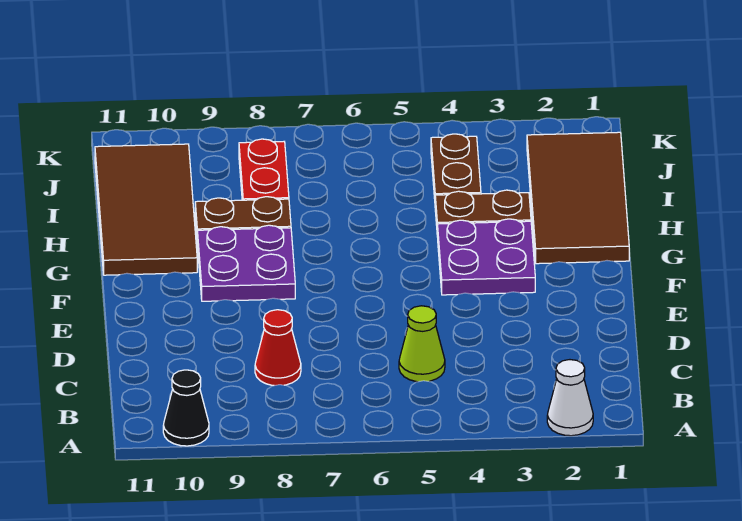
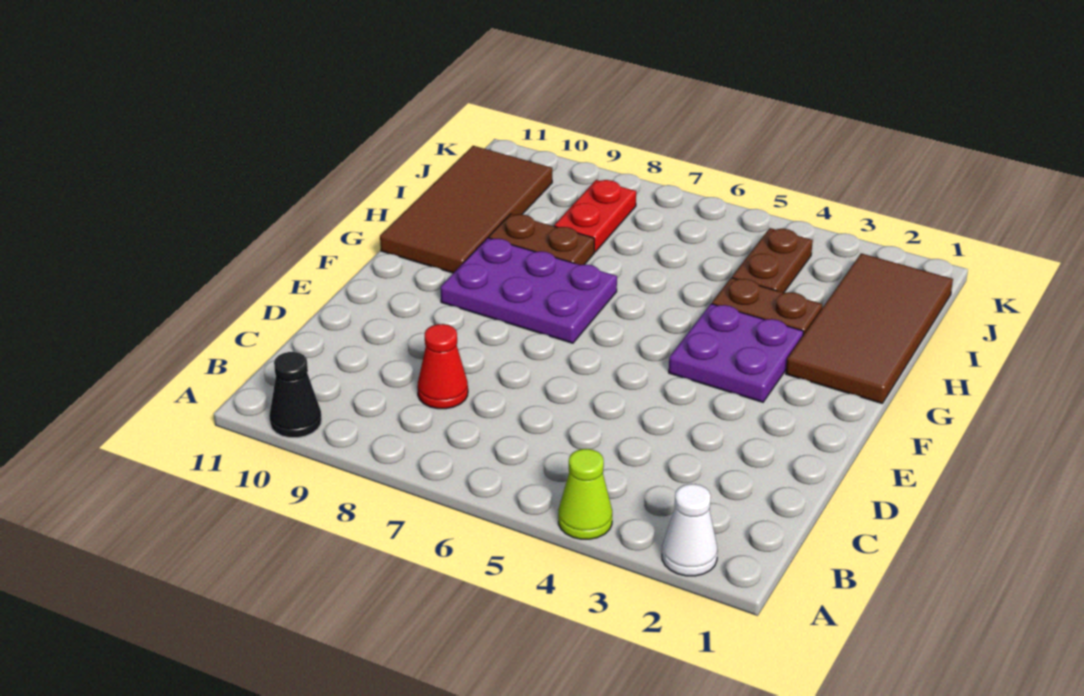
lime cone C5 level 1 -> lime cone A4 level 1
purple plate F8:G9 level 1 -> purple plate F7:G9 level 1

